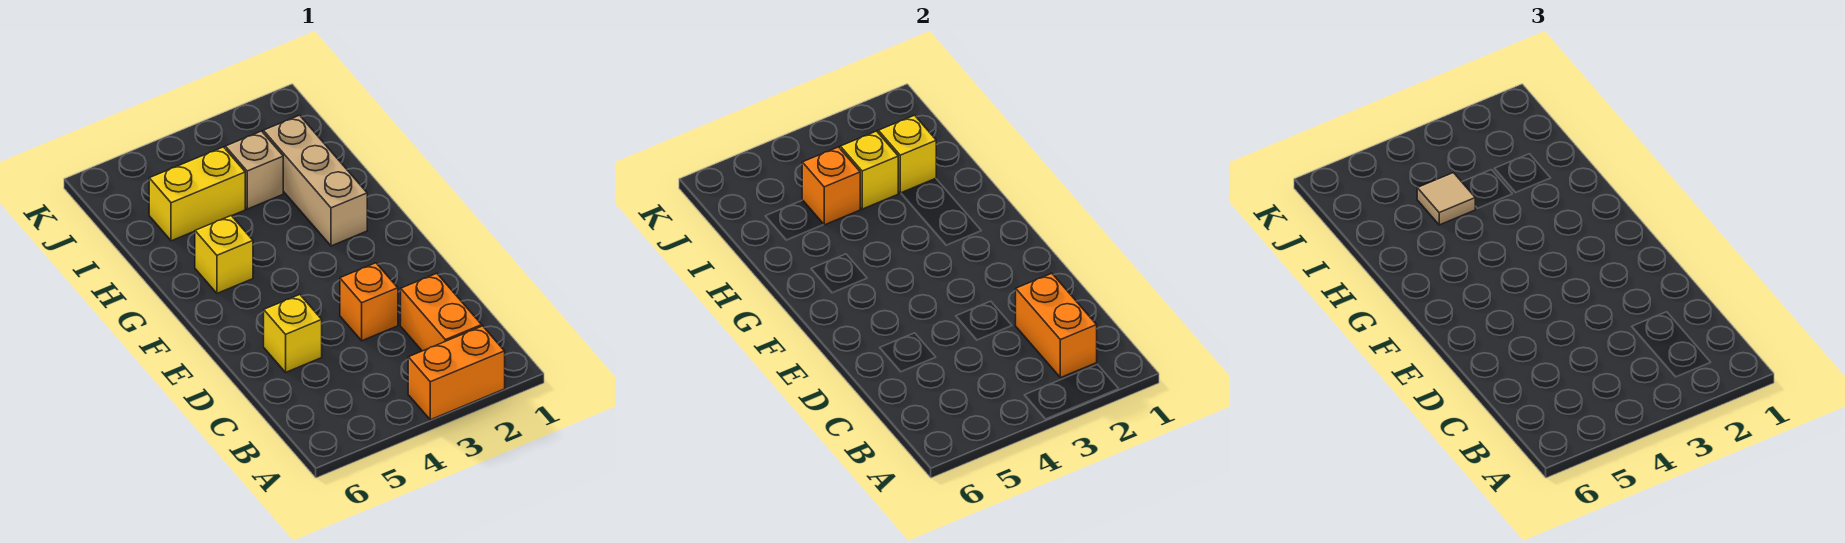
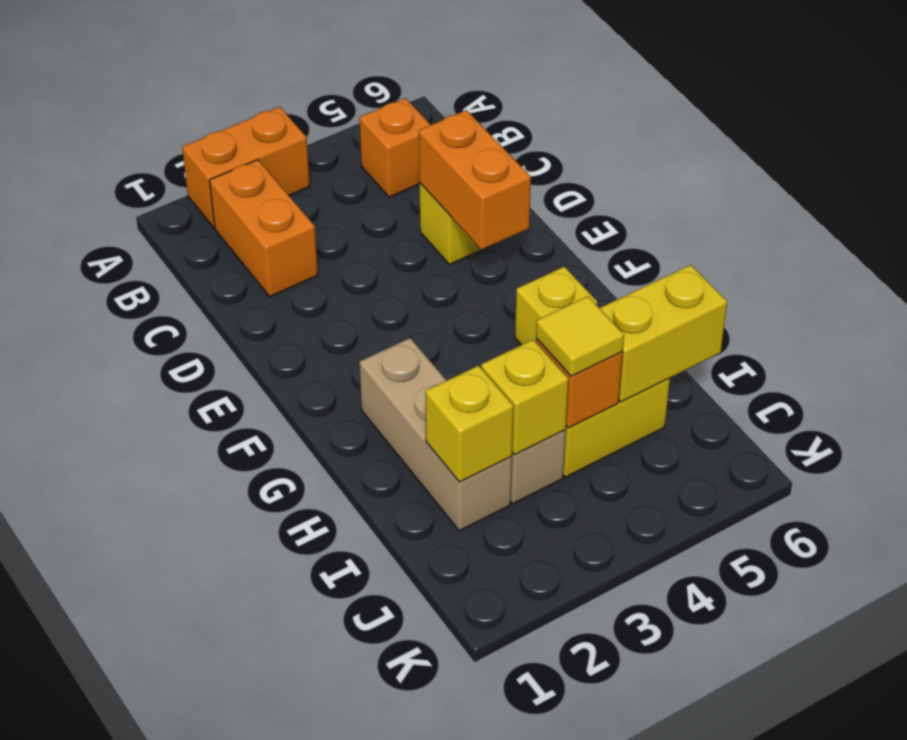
orange brick B2:C2 level 2 -> orange brick D5:E5 level 2
orange brick D3 level 1 -> orange brick B5 level 1
tan tile I4 level 3 -> yellow tile I4 level 3
none -> yellow brick I5:I6 level 2

